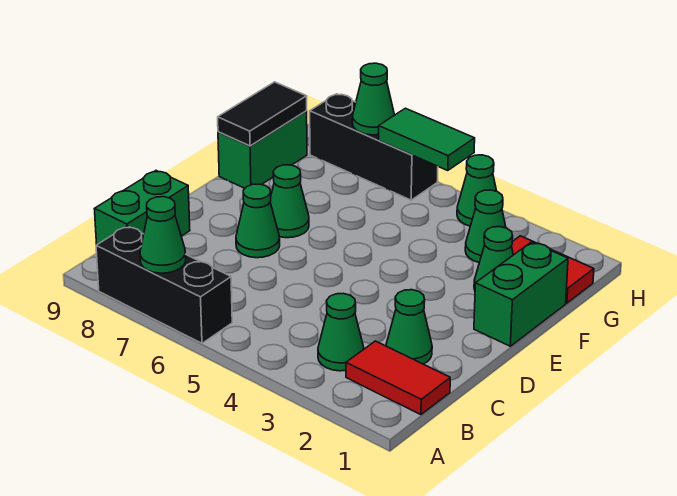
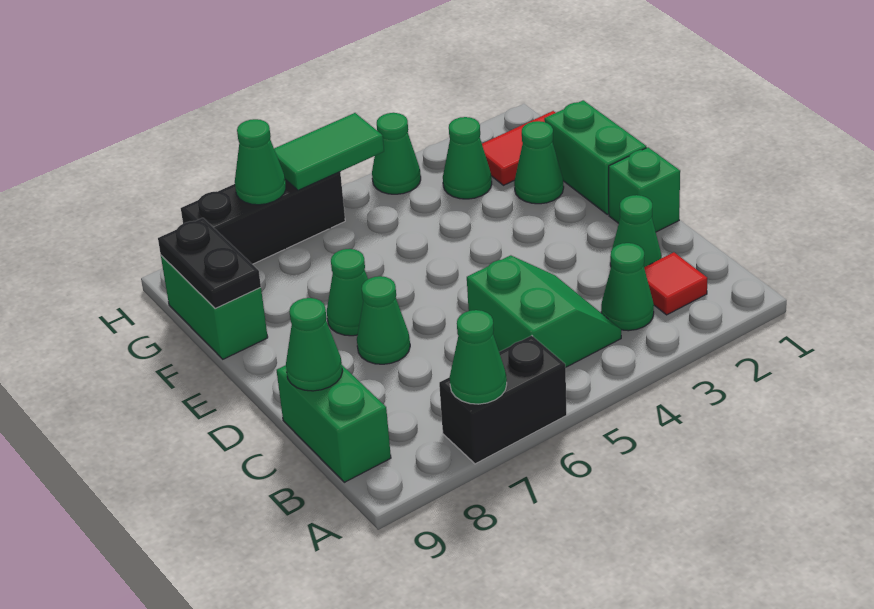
black brick A6:A8 level 1 -> black brick A6:A7 level 1
red tile B1:B2 level 1 -> red tile B2 level 1
none -> green slope B4:C5 level 1 top 5
none -> green cone C9 level 2
none -> green brick D1 level 1
black tile F9:G9 level 2 -> black plate F9:G9 level 2

